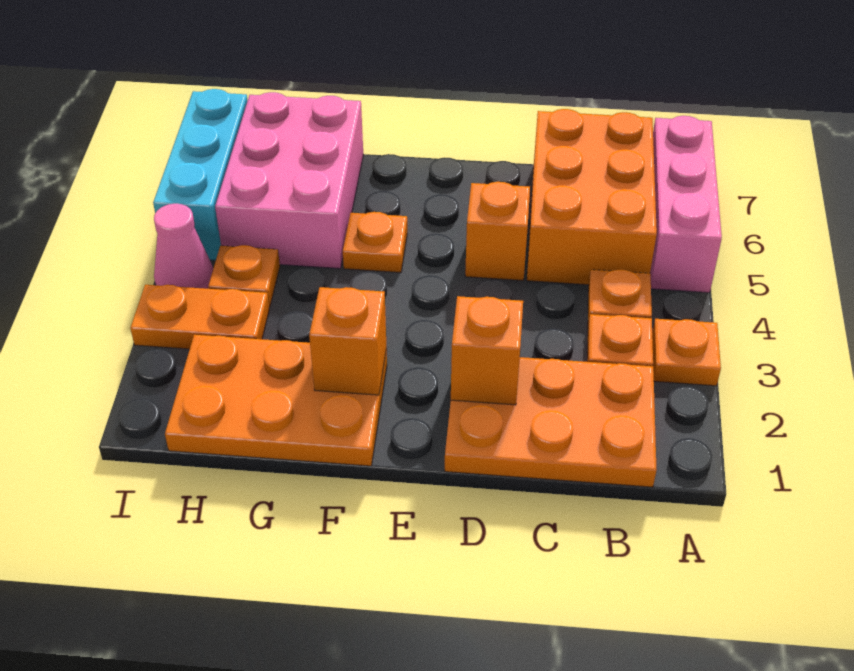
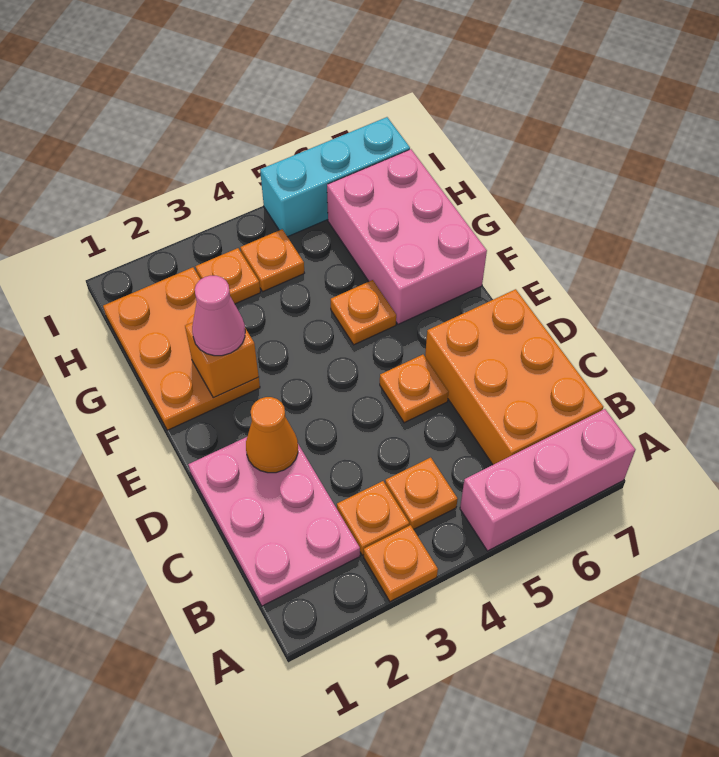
orange plate B1:D2 level 1 -> pink plate B1:D2 level 1
orange brick B5:C7 level 1 -> orange brick B6:D7 level 1
orange brick D2 level 2 -> orange cone D2 level 2
orange brick D5 level 1 -> orange plate D5 level 1
pink brick G5:H7 level 1 -> pink brick F6:H7 level 1
orange plate H3:I3 level 1 -> orange plate H3 level 1
pink cone I4 level 1 -> pink cone F2 level 3

